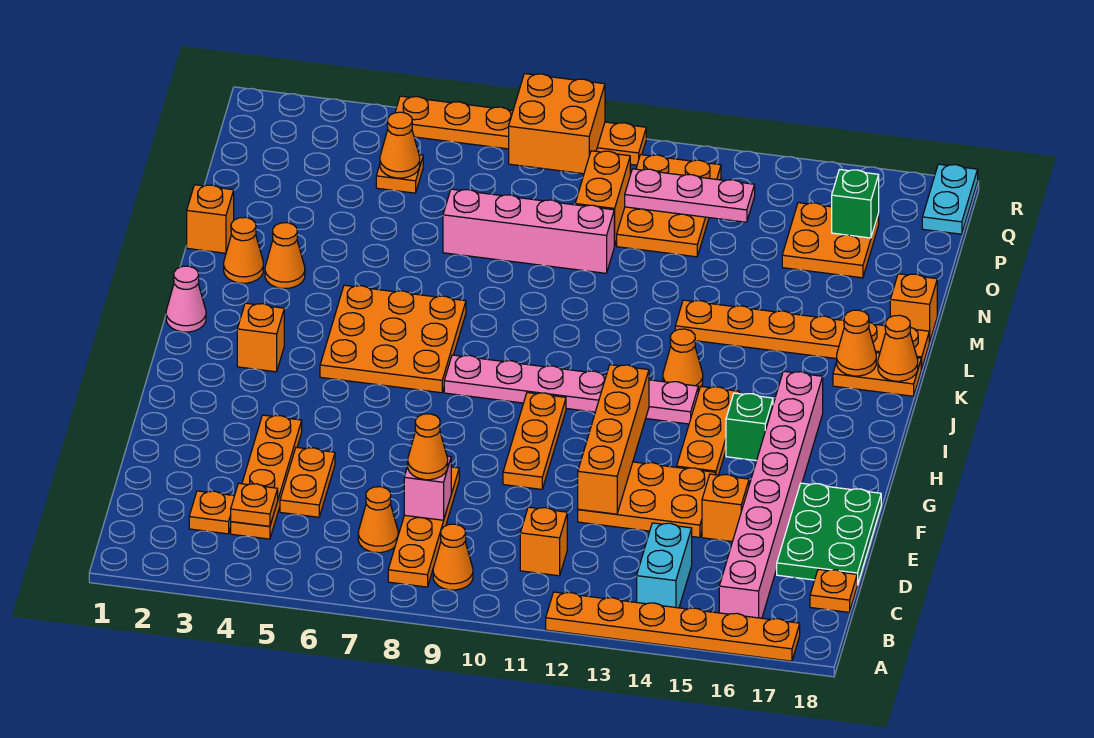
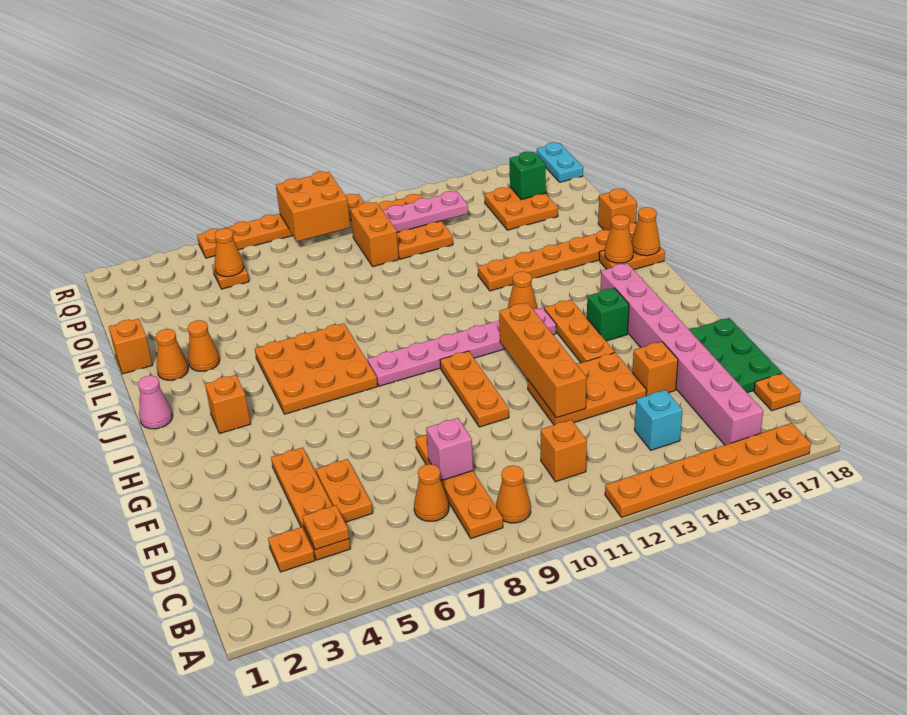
cyan brick B14:C14 level 1 -> cyan brick C14 level 1
orange cone D8 level 3 -> none
pink brick N7:N10 level 1 -> none

